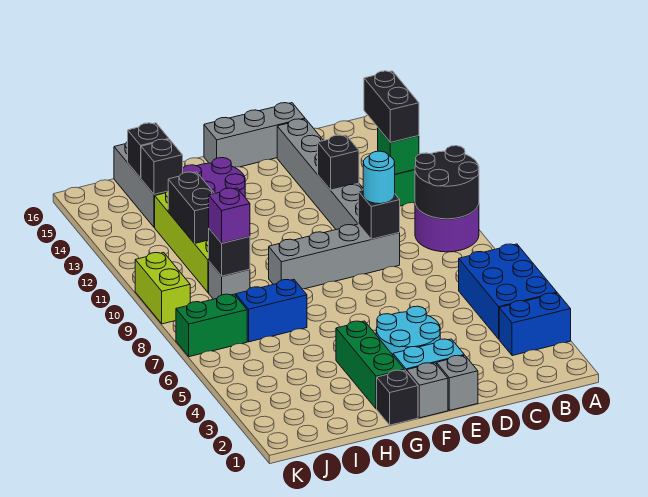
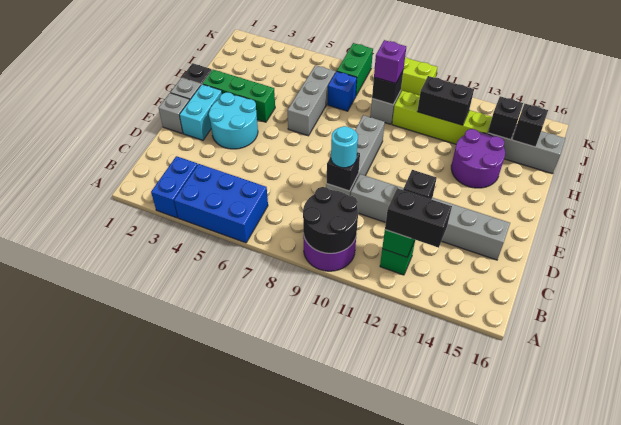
grey brick D16:F16 level 1 -> grey brick G6:I6 level 1
blue brick H7:I7 level 1 -> blue brick I7 level 1

